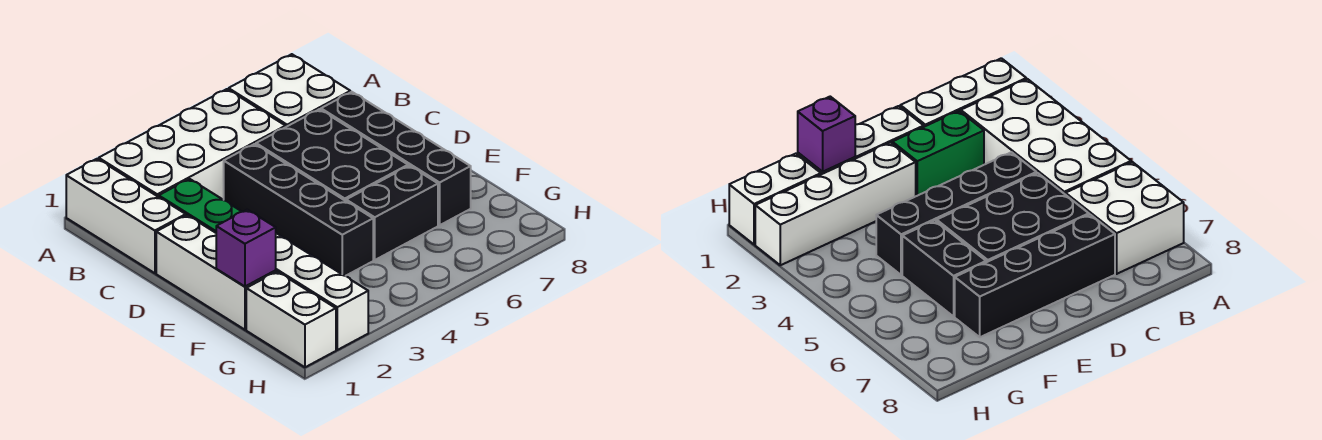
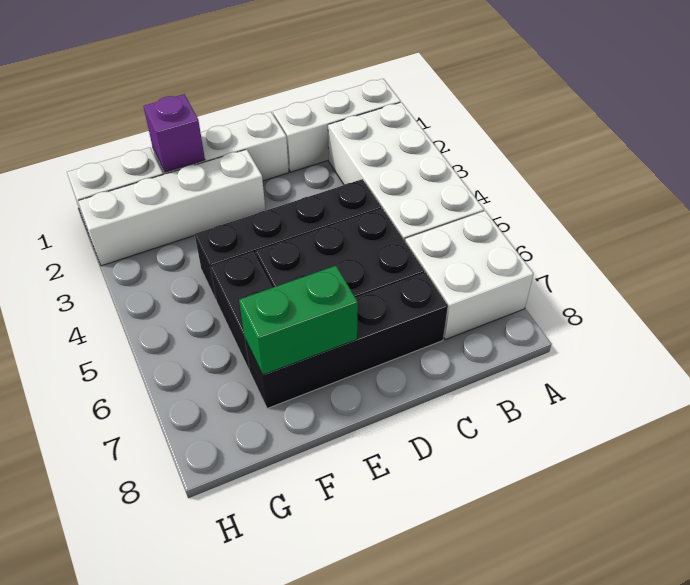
green brick C2:D2 level 1 -> green brick E7:F7 level 2

